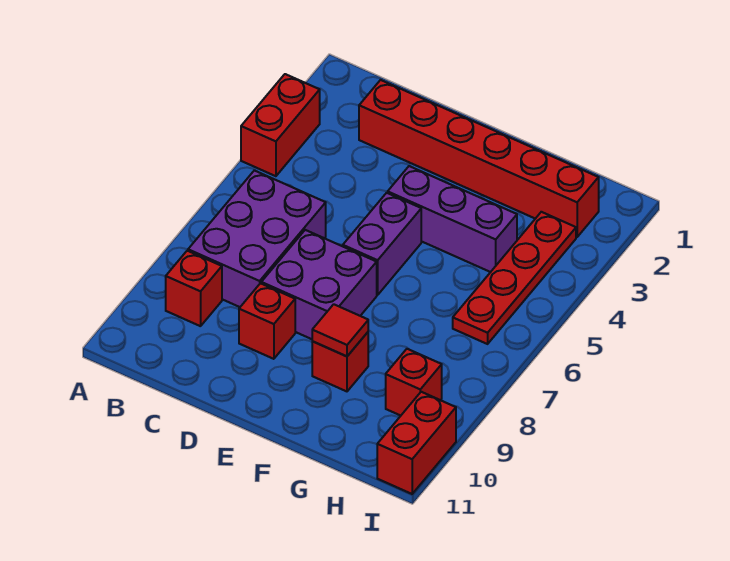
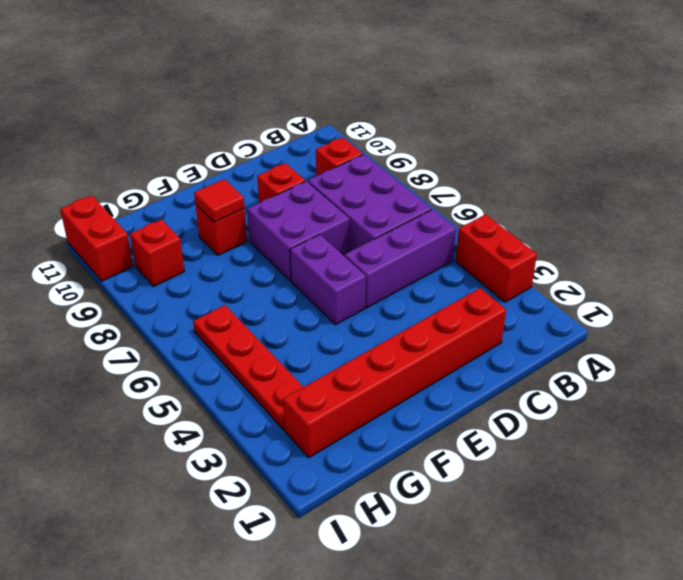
purple brick E4:G4 level 1 -> purple brick B5:D5 level 1

